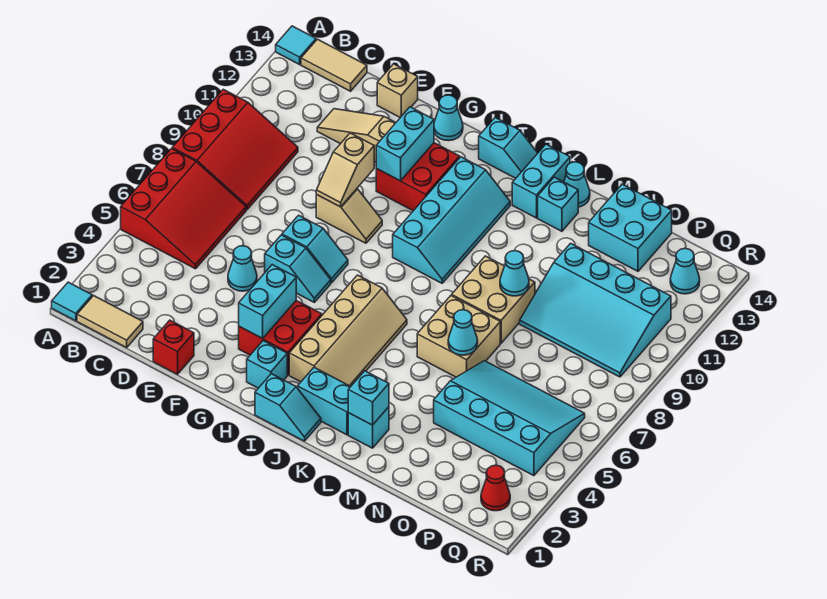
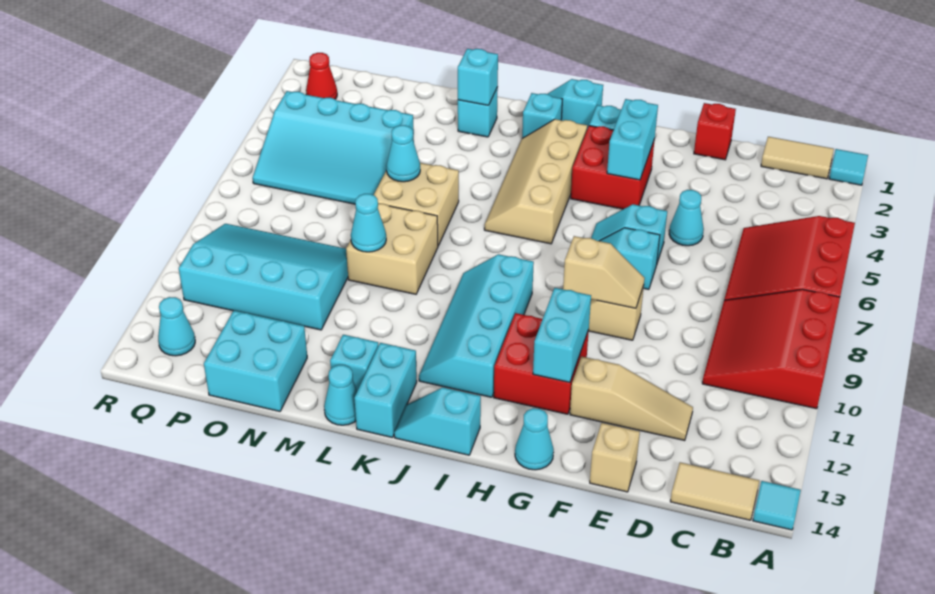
tan slope F9:F10 level 2 top 10 -> tan slope F9:G9 level 2 top G
cyan brick J2:K2 level 1 -> cyan brick J2 level 1

